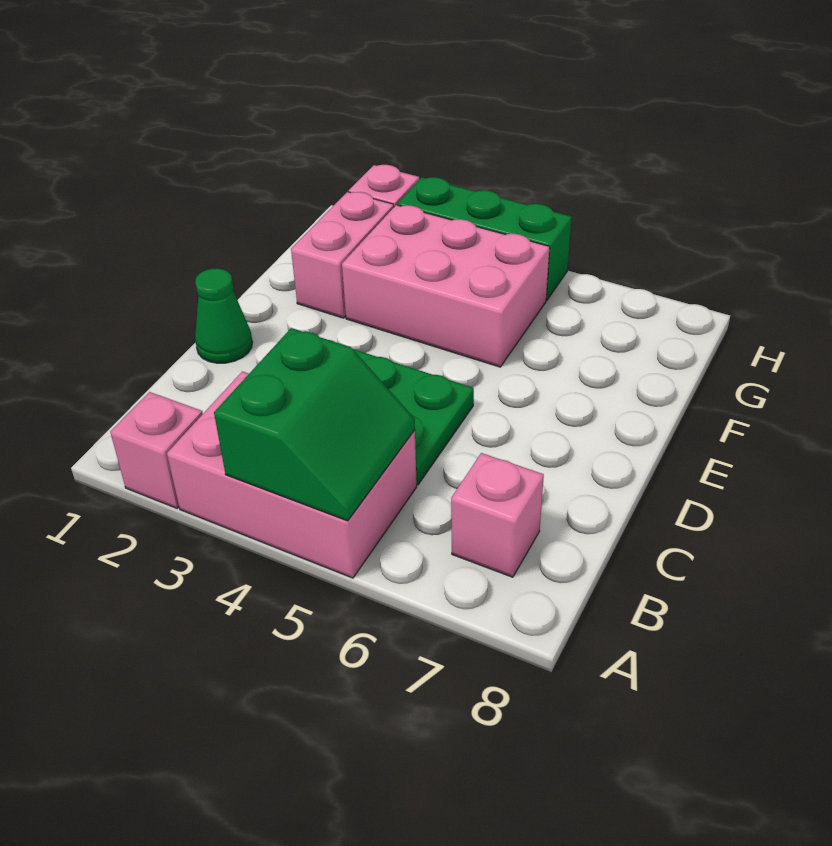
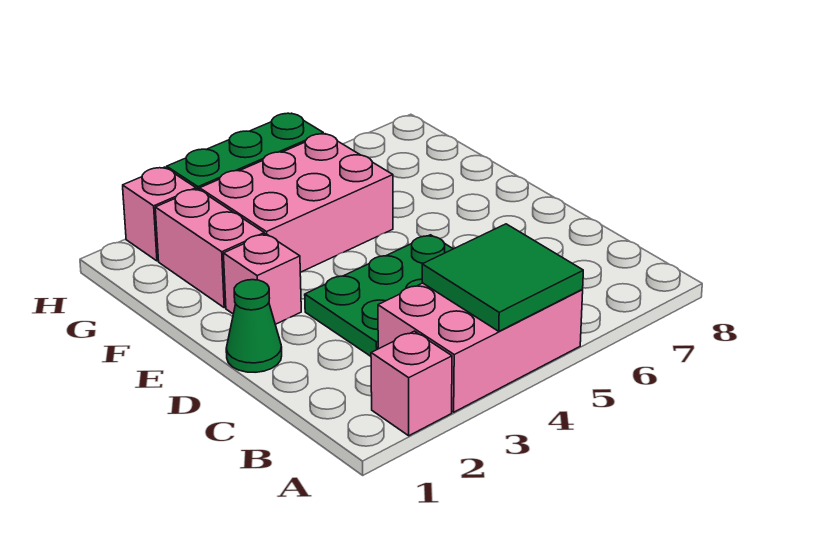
green slope A4:B5 level 2 top 4 -> green tile A4:B5 level 2
pink brick B7 level 1 -> pink brick E2 level 1

